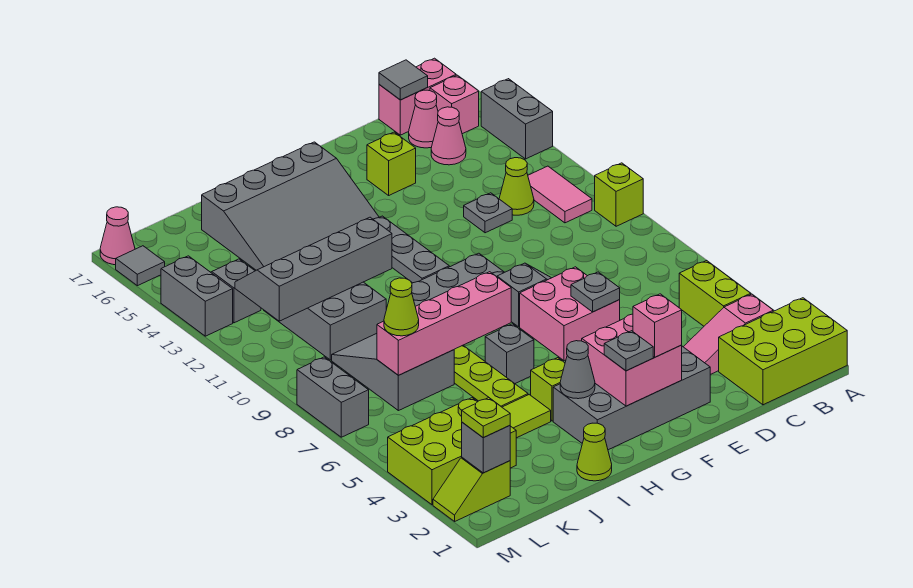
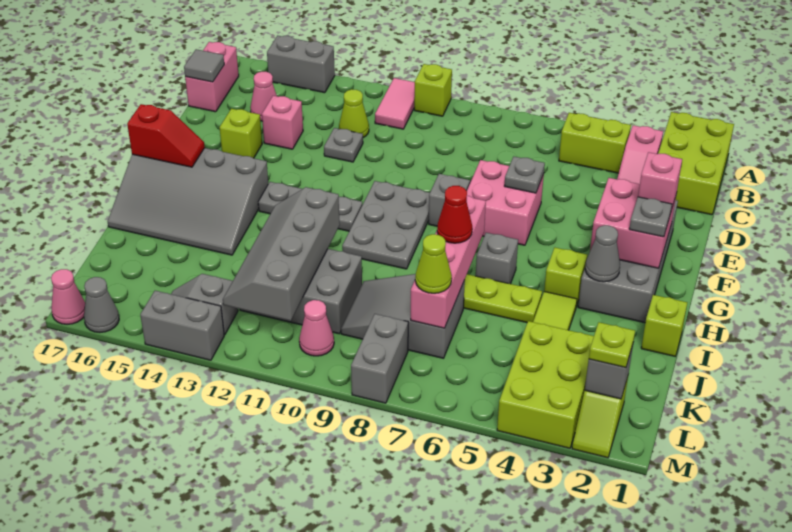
pink tile B11:B12 level 1 -> pink tile A11:B11 level 1
pink brick B16 level 1 -> pink brick D14 level 1
pink cone C16 level 1 -> pink cone L10 level 1
grey slope G14:J16 level 1 top 16 -> grey slope G14:I17 level 1 top G
none -> red slope G16:G17 level 2 top 17
lime cone I1 level 1 -> lime brick I1 level 1
none -> red cone I7 level 3
grey brick M7:M8 level 1 -> grey brick L8:M8 level 1
grey tile M16 level 1 -> grey cone M16 level 1

